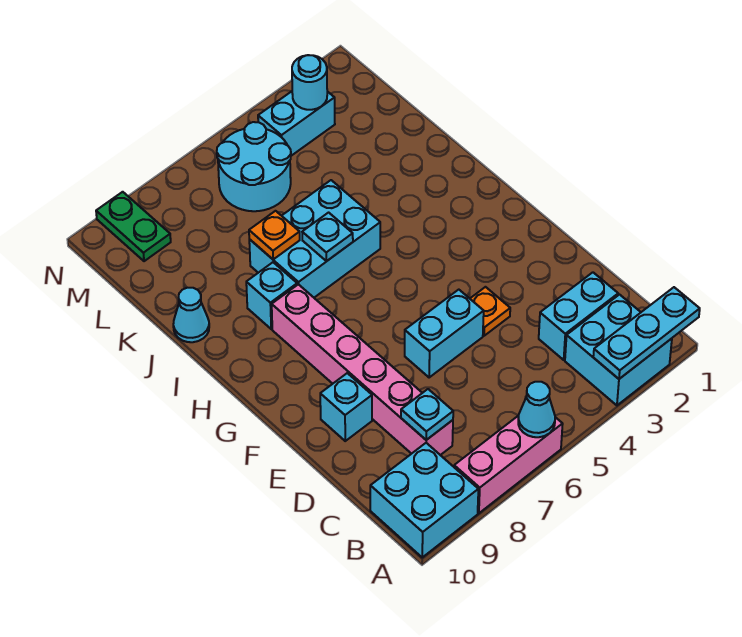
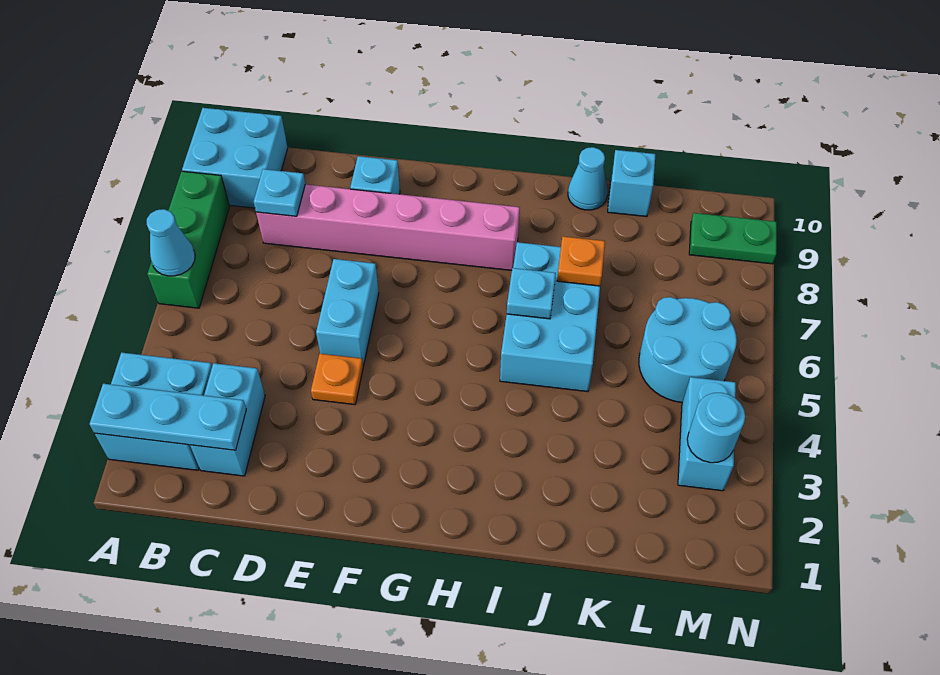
cyan plate A1:A3 level 2 -> cyan plate A2:C2 level 2
pink brick A6:A8 level 1 -> green brick A6:A8 level 1
cyan brick I8 level 1 -> cyan brick K10 level 1

